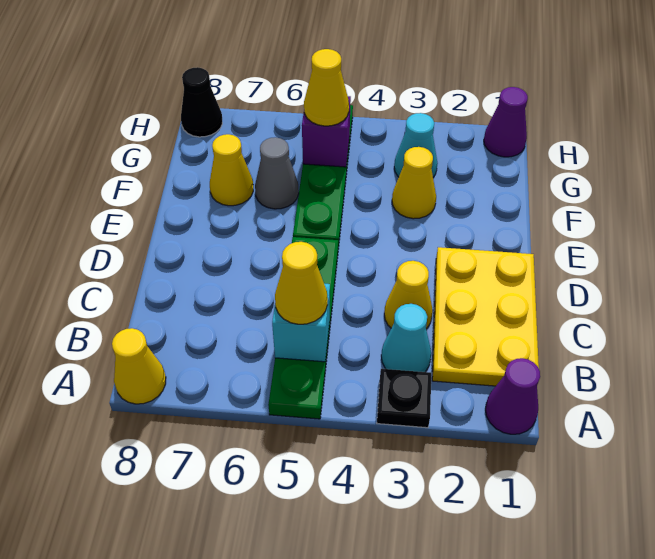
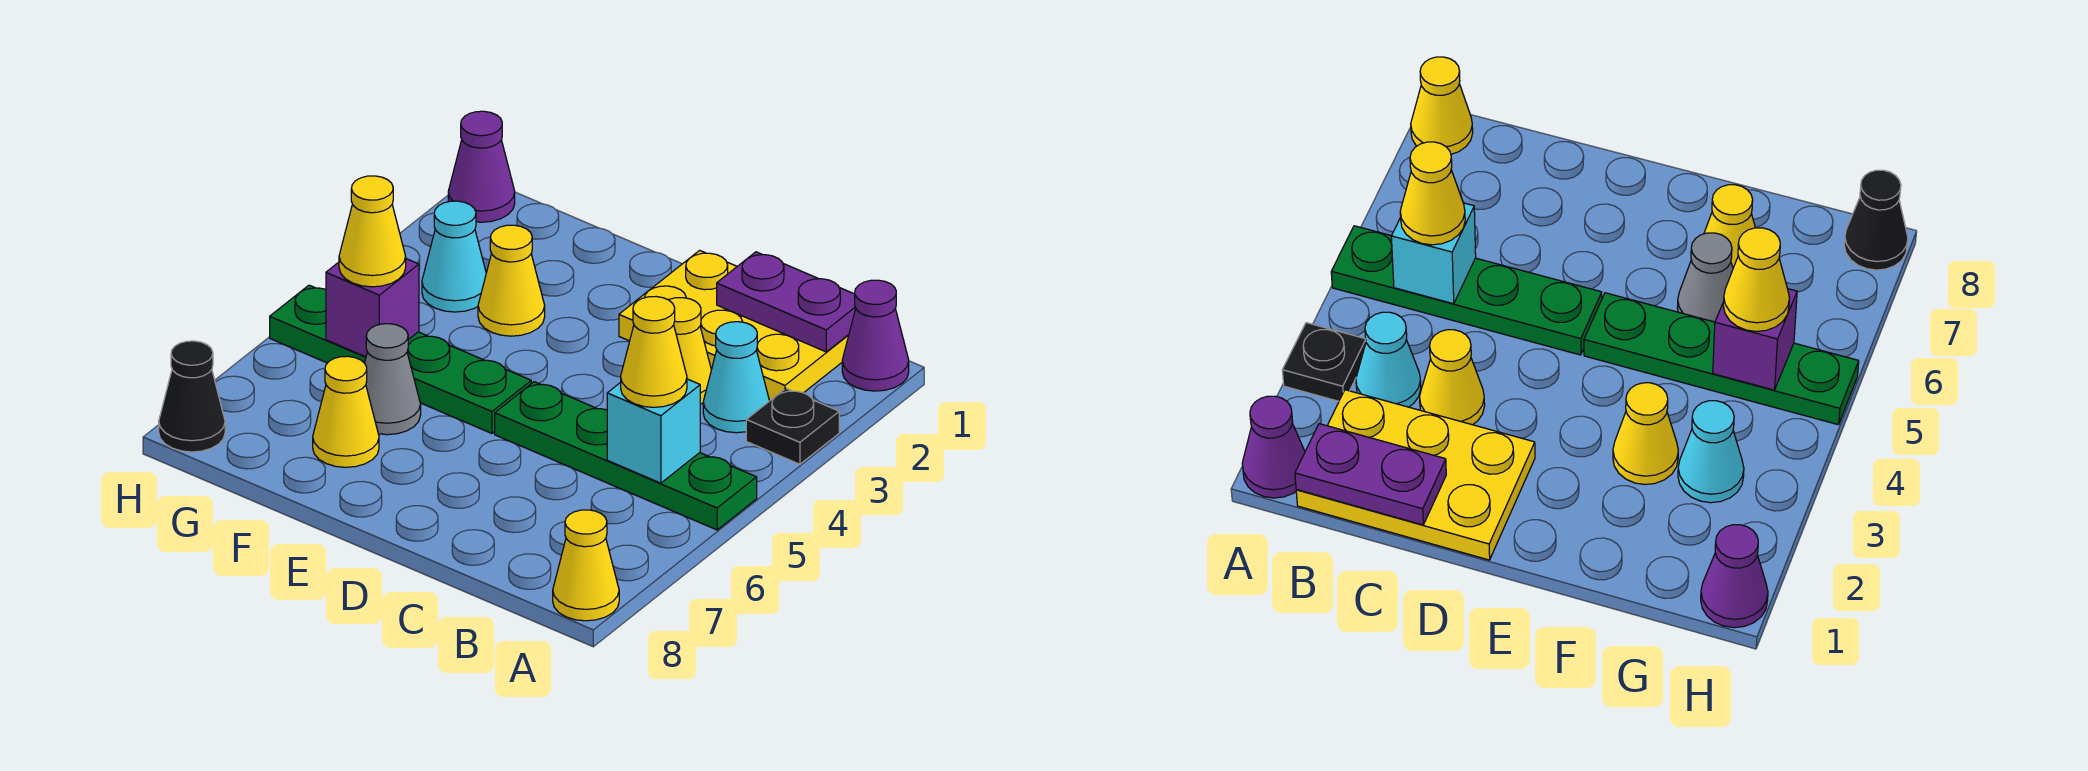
none -> purple plate B1:C1 level 2

